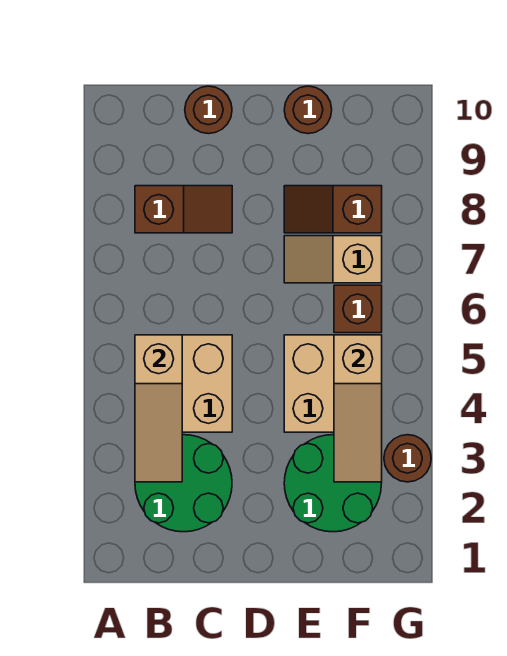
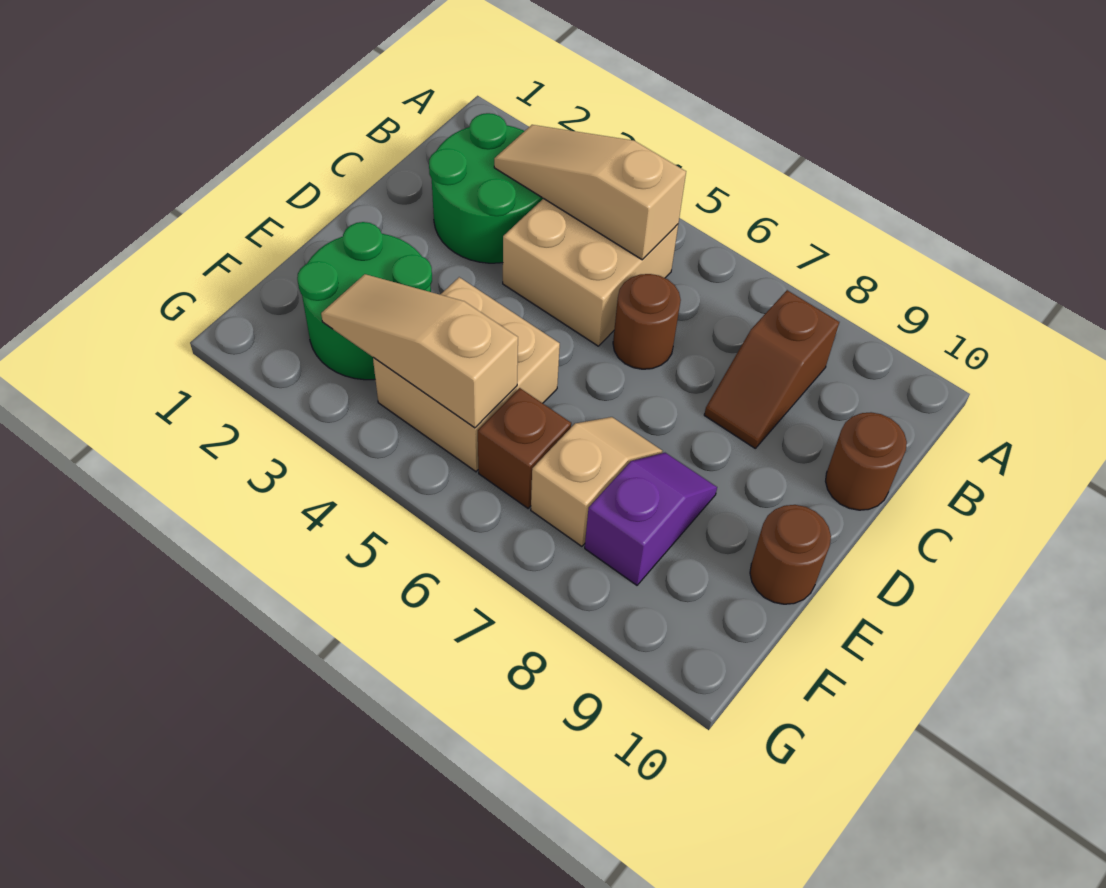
brown slope E8:F8 level 1 top F -> purple slope E8:F8 level 1 top F
brown round brick G3 level 1 -> brown round brick C6 level 1

